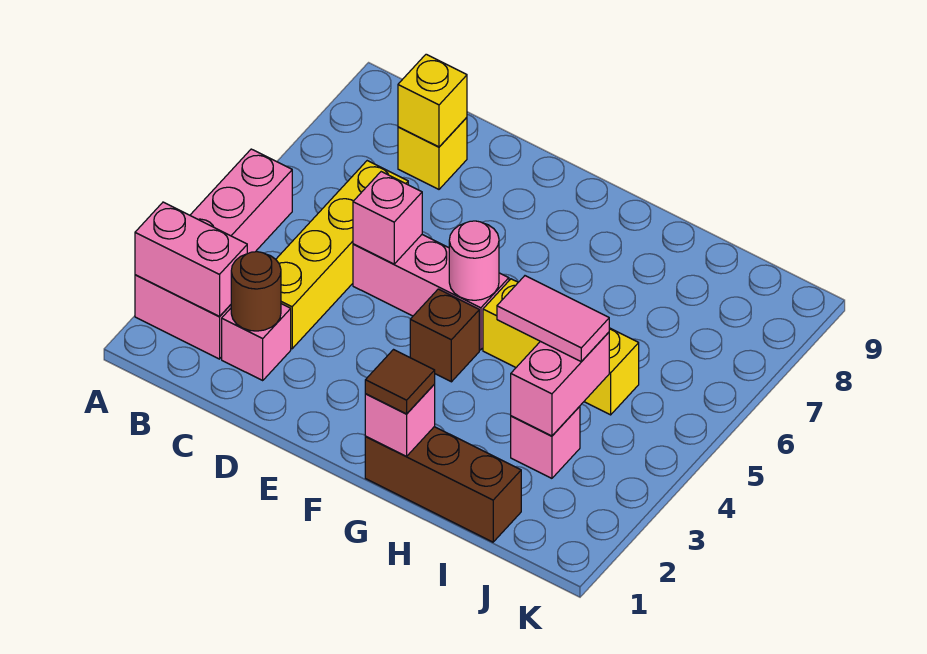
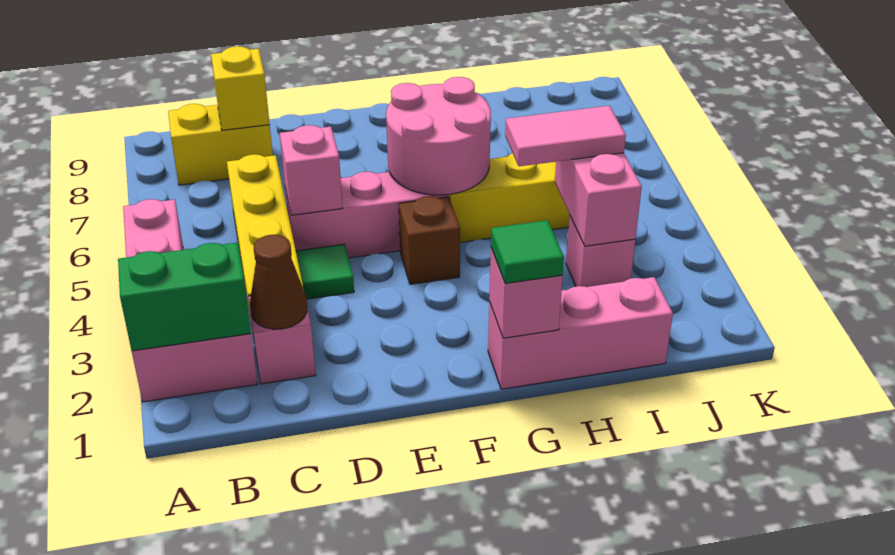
pink brick A2:B2 level 2 -> green brick A2:B2 level 2
brown round brick C2 level 2 -> brown cone C2 level 2
yellow brick C8 level 1 -> yellow brick B8:C8 level 1
none -> green tile D4 level 1
pink round brick F5 level 2 -> pink round brick F5:G6 level 2
brown brick G1:I1 level 1 -> pink brick G1:I1 level 1
brown tile G1 level 3 -> green tile G1 level 3

